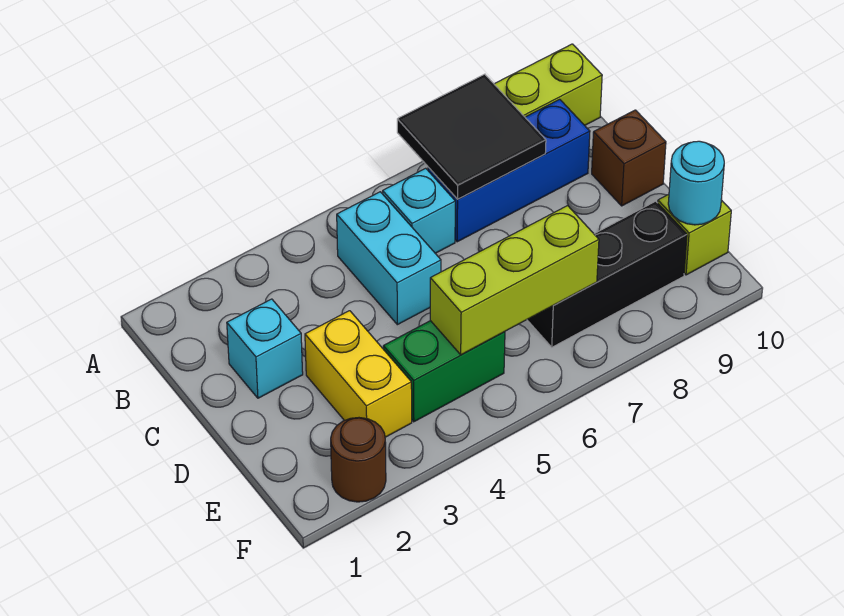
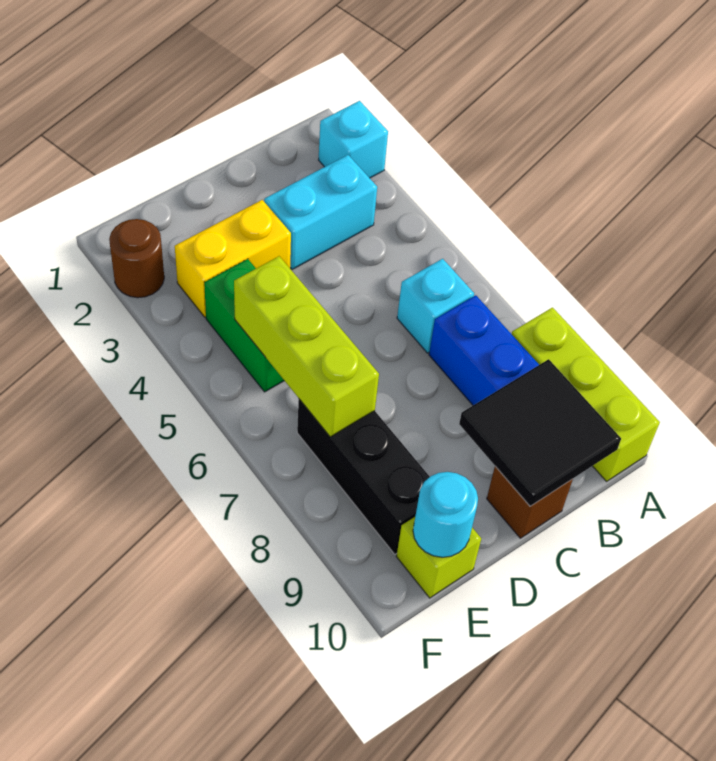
black tile A7:B8 level 2 -> black tile B9:C10 level 2
cyan brick B5:C5 level 1 -> cyan brick B3:C3 level 1
cyan brick C2 level 1 -> cyan brick A2 level 1

